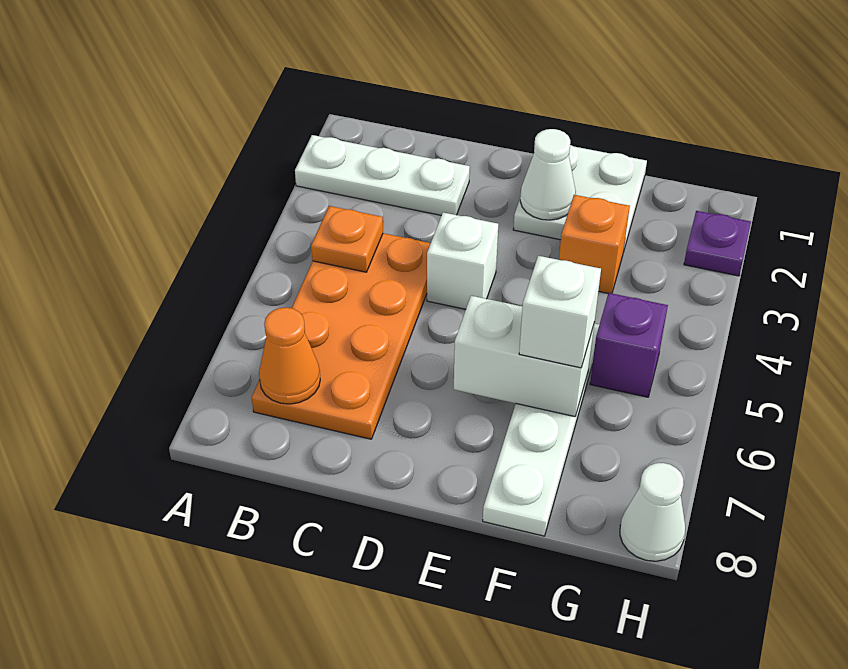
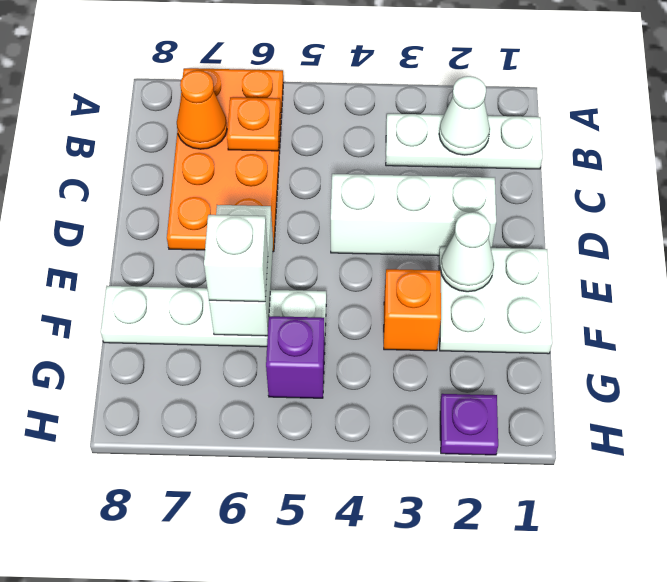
white plate A2:C2 level 1 -> white plate B1:B3 level 1
orange plate B4:C7 level 1 -> orange plate A6:D7 level 1
orange plate B4 level 2 -> orange plate B6 level 2
white brick D4 level 1 -> white brick D2:D4 level 1
white cone H8 level 1 -> white cone B2 level 2

